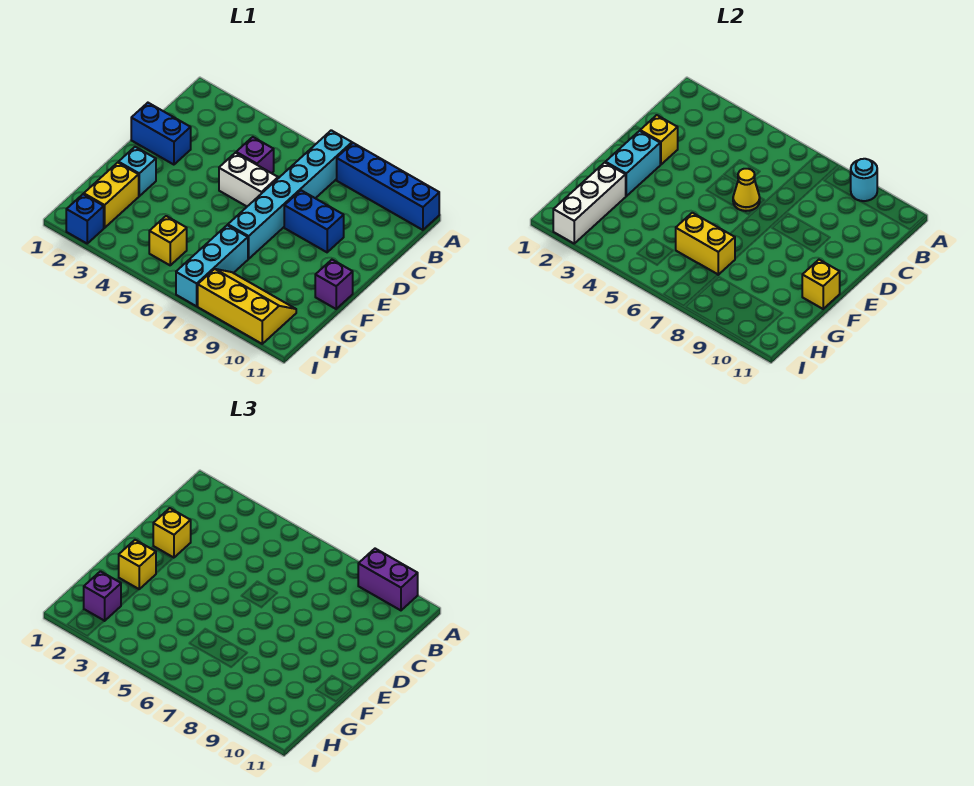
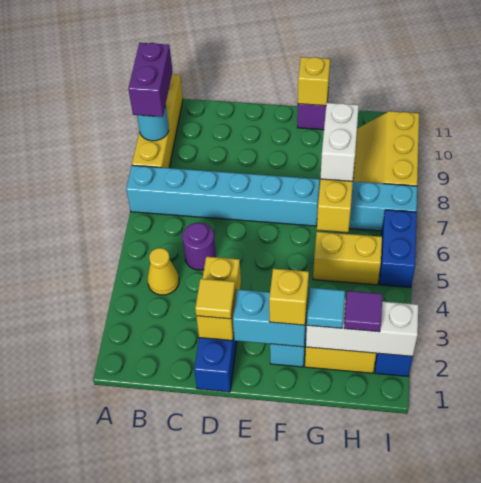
blue brick A8:A11 level 1 -> yellow brick A8:A11 level 1
purple brick C5 level 1 -> purple round brick C5 level 1
yellow brick D2 level 2 -> yellow brick D2:D3 level 2
yellow brick D2 level 3 -> yellow tile D2 level 3
white brick D5:D6 level 1 -> white brick G7:G8 level 3
yellow cone D6 level 2 -> yellow cone B4 level 1
blue brick D8:D9 level 1 -> blue brick I5:I6 level 1
none -> cyan tile G2 level 3
purple brick H2 level 3 -> purple tile H2 level 3
yellow brick H5 level 1 -> yellow brick G5:H5 level 1

